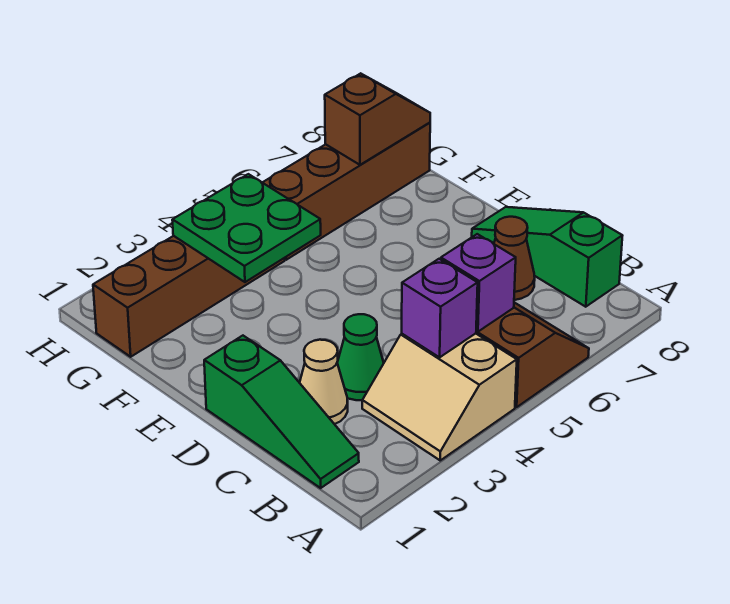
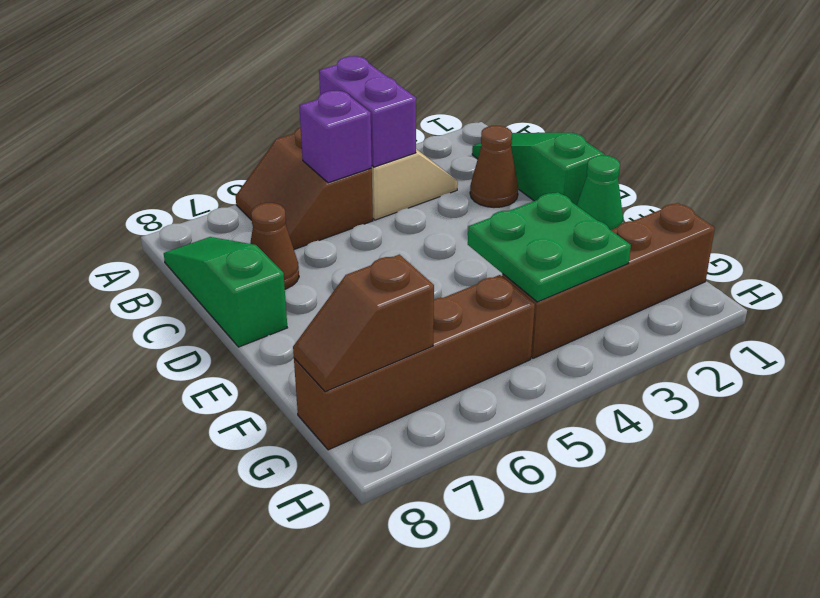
purple brick B4 level 2 -> purple brick A4:B4 level 2
green slope B8:D8 level 1 top B -> green slope B8:D8 level 1 top D
tan cone C2 level 1 -> brown cone C2 level 1
green cone C3 level 1 -> green cone E1 level 1

